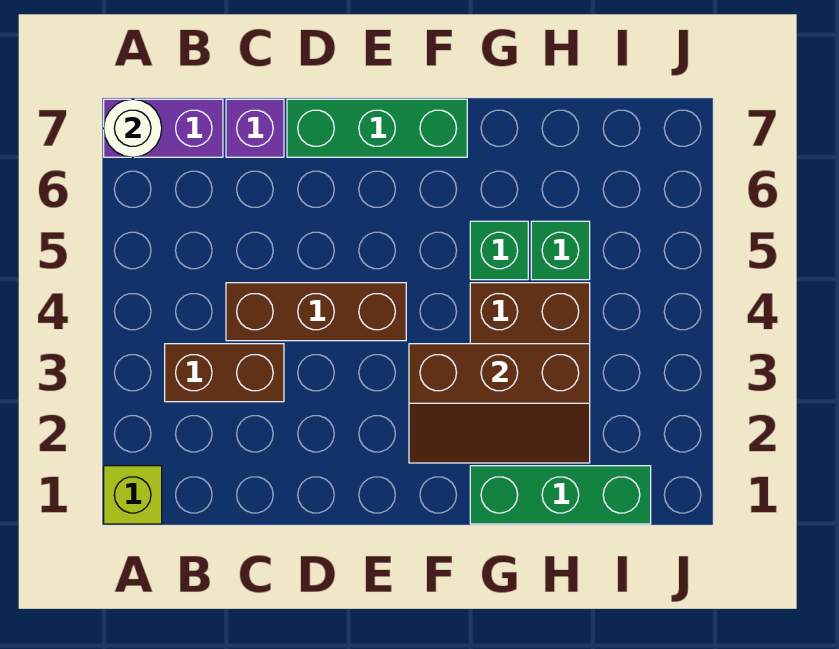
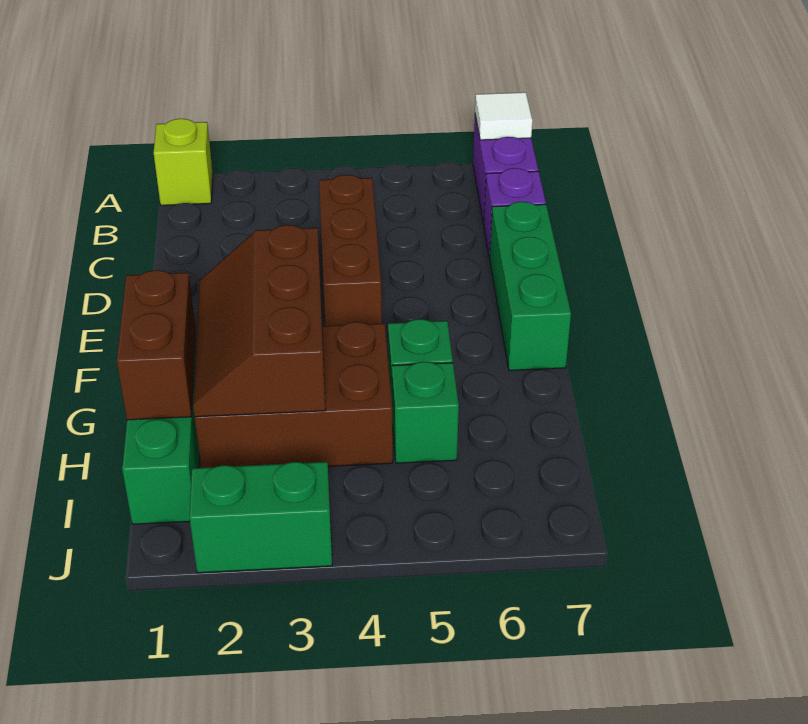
white round brick A7 level 2 -> white tile A7 level 2
brown brick B3:C3 level 1 -> brown brick G1:H1 level 2
none -> green brick J2:J3 level 1

